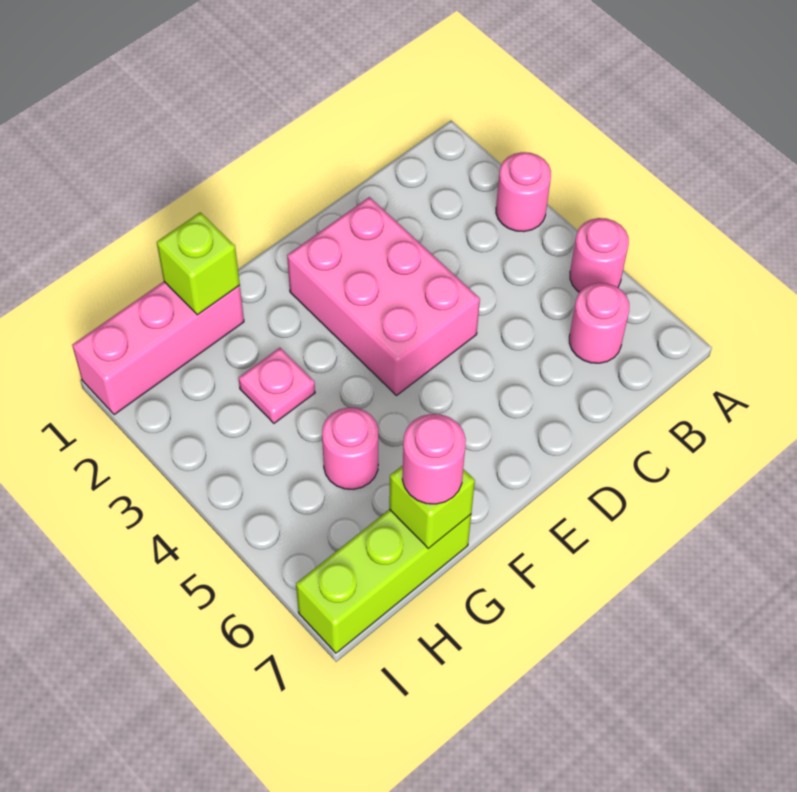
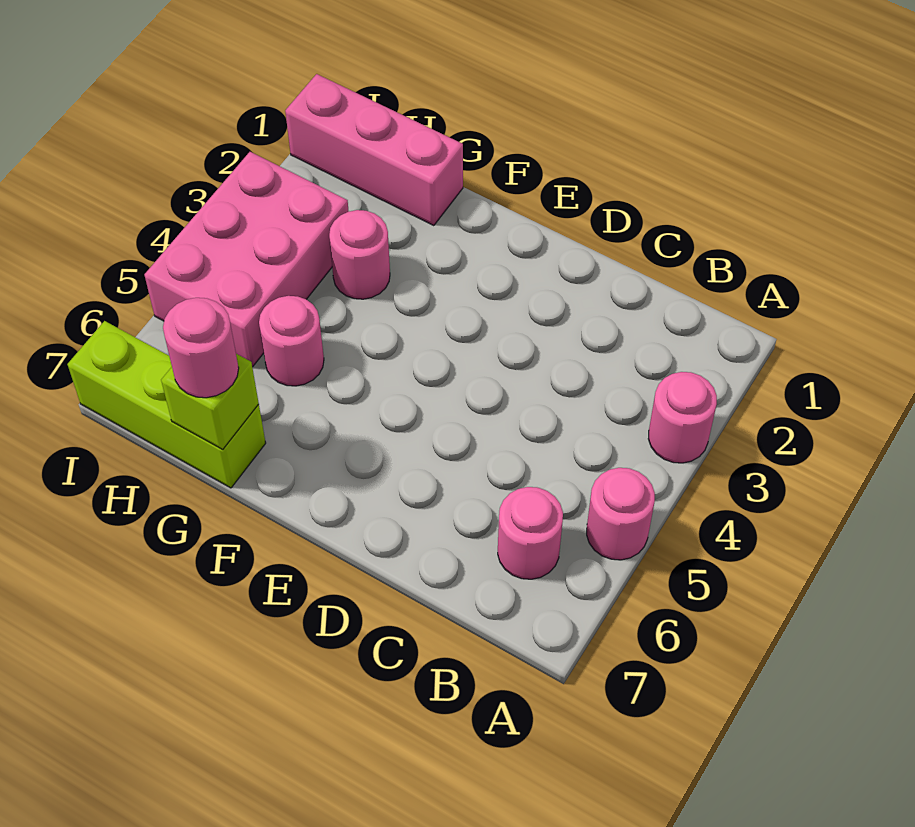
pink brick D2:E4 level 1 -> pink brick H3:I5 level 1
lime brick G1 level 2 -> none
pink plate G3 level 1 -> pink round brick G3 level 1

